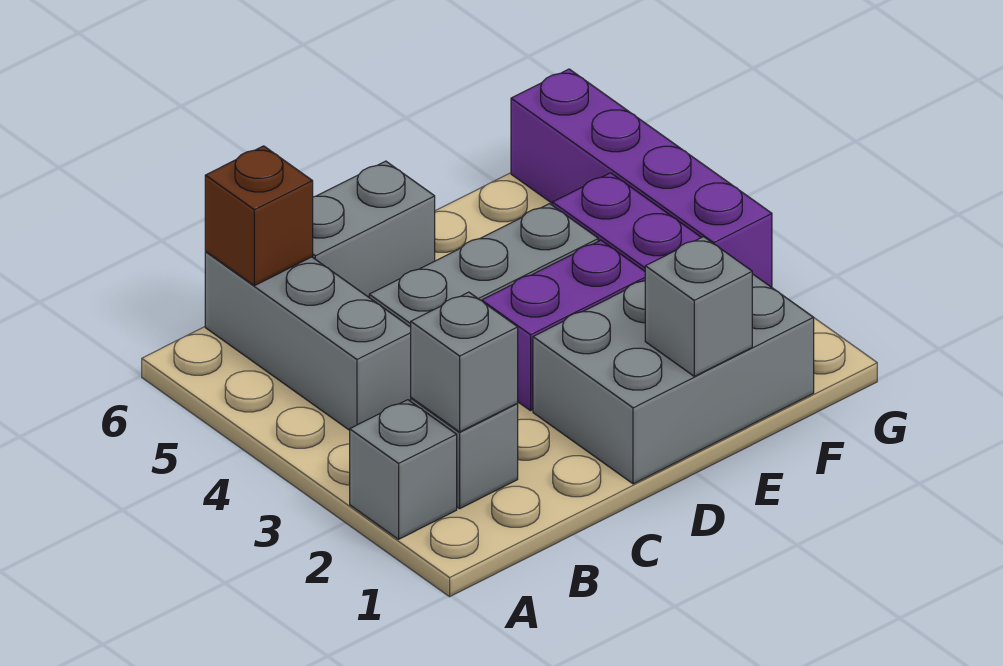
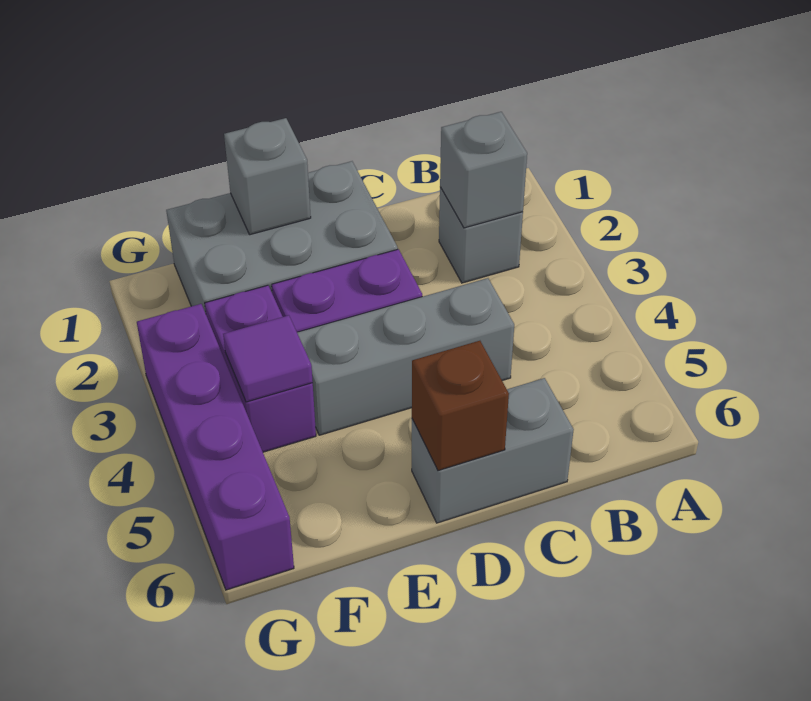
grey brick A2 level 1 -> none
grey brick B4:B6 level 1 -> none
brown brick B6 level 2 -> brown brick D6 level 2
none -> purple tile F4 level 2

